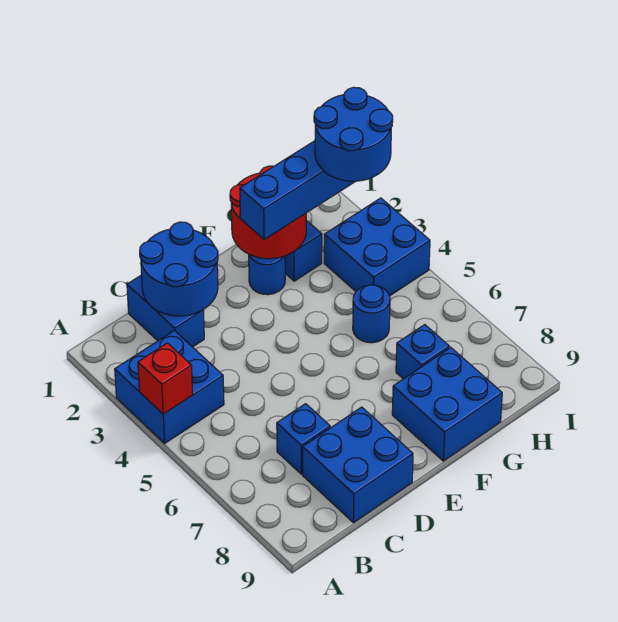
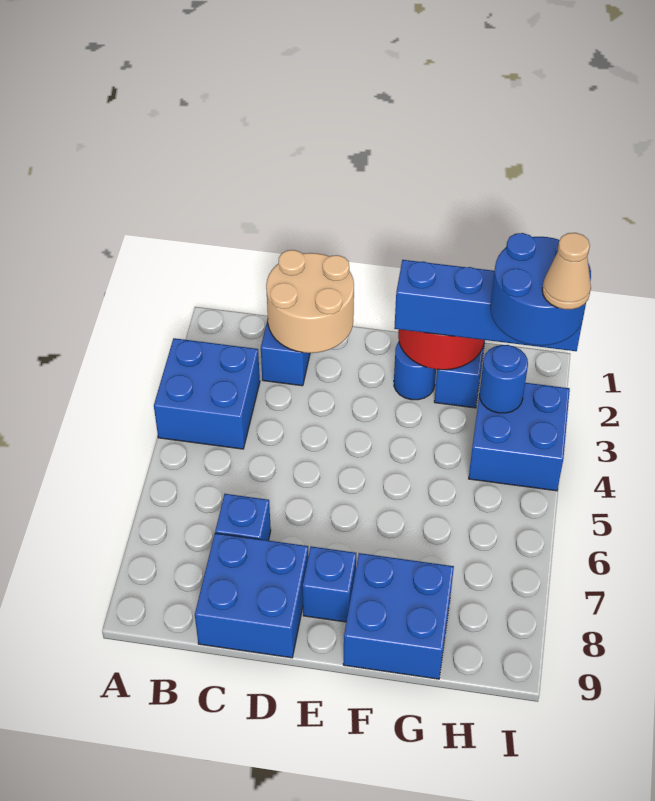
red brick A4 level 2 -> none
blue round brick C1:D2 level 2 -> tan round brick C1:D2 level 2
blue round brick G5 level 1 -> blue round brick H3 level 2
blue brick G7 level 1 -> blue brick E8 level 1
none -> tan cone I3 level 5

